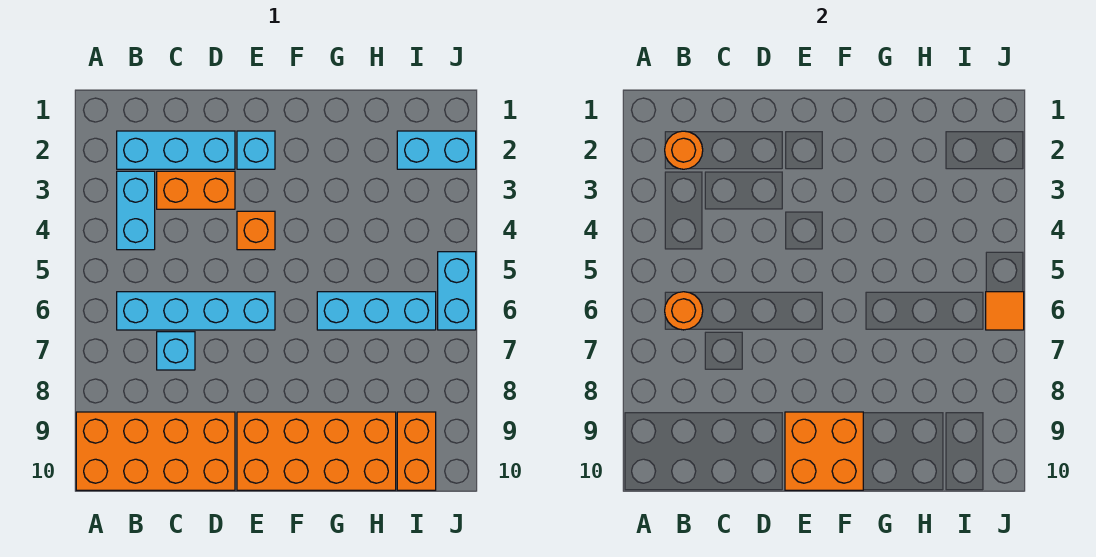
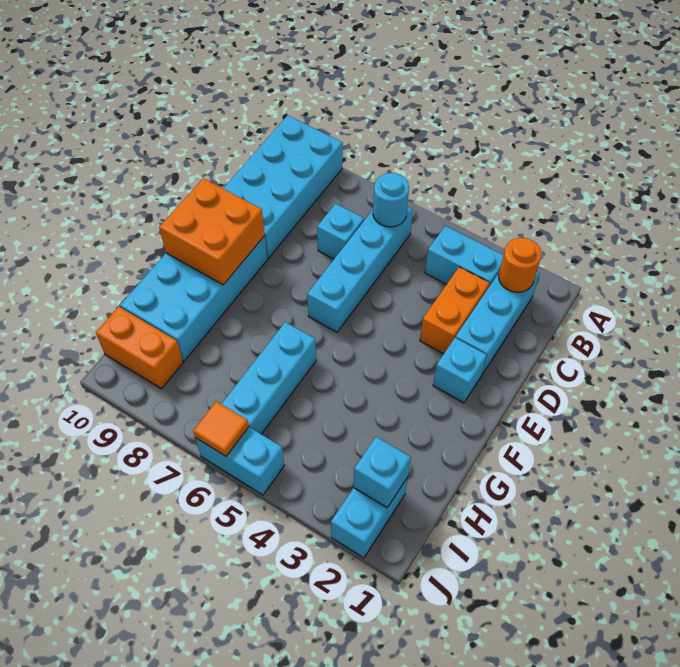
orange brick A9:D10 level 1 -> cyan brick A9:D10 level 1
orange round brick B6 level 2 -> cyan round brick B6 level 2
orange brick E4 level 1 -> none
orange brick E9:H10 level 1 -> cyan brick E9:H10 level 1
none -> cyan brick I2 level 2

